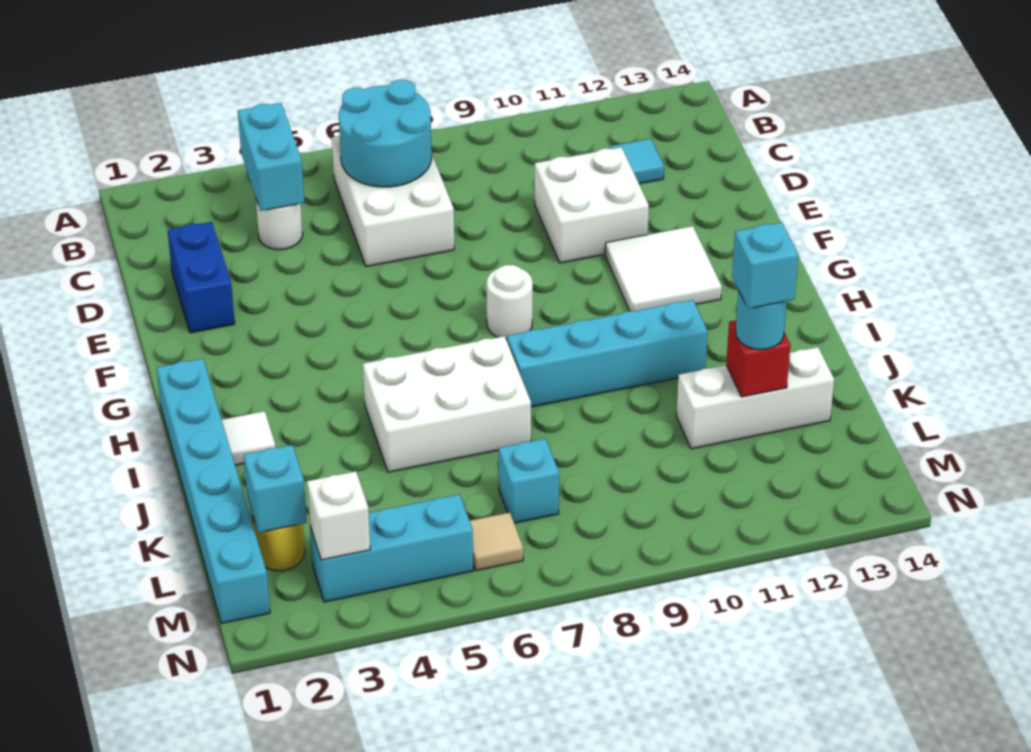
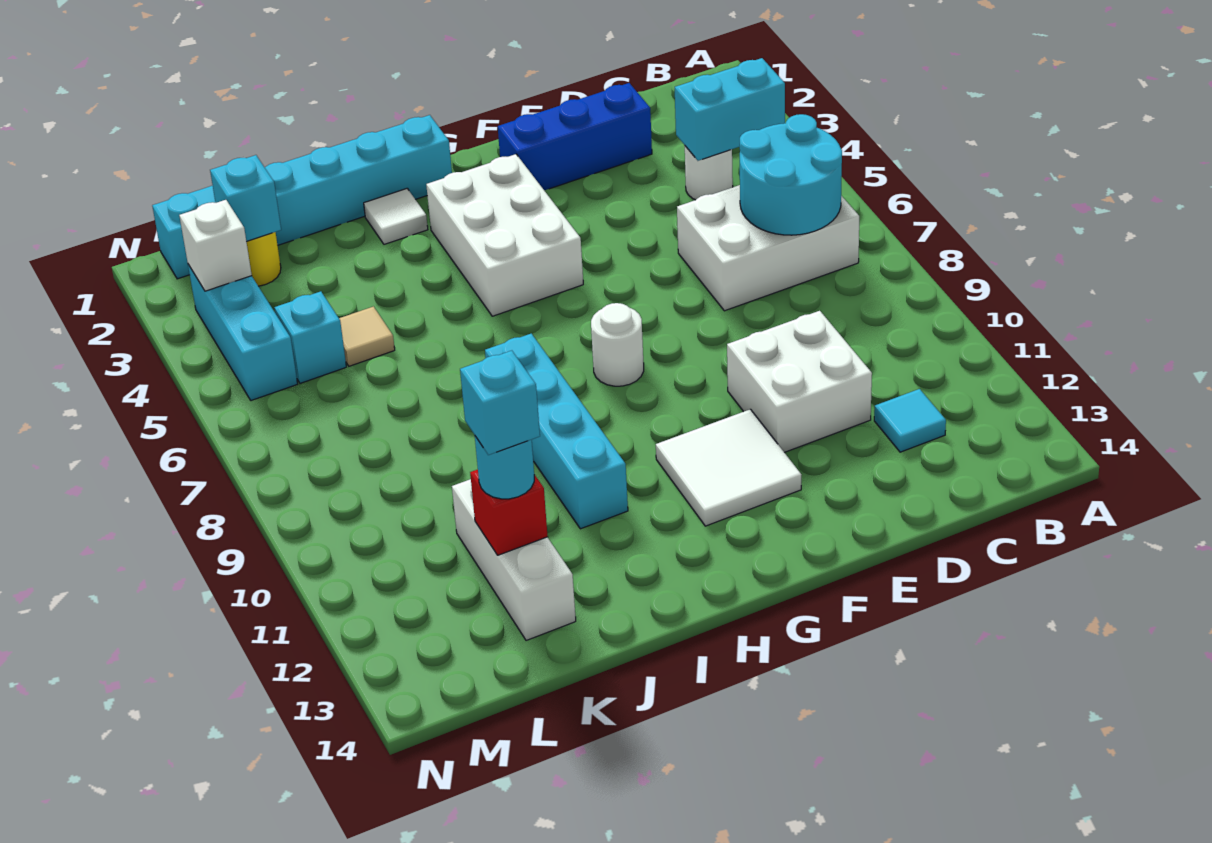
blue brick D2:E2 level 1 -> blue brick D2:F2 level 1
white brick I5:J7 level 1 -> white brick G3:H5 level 1
cyan brick L7 level 1 -> cyan brick L5 level 1
tan tile M6 level 1 -> tan tile K5 level 1

